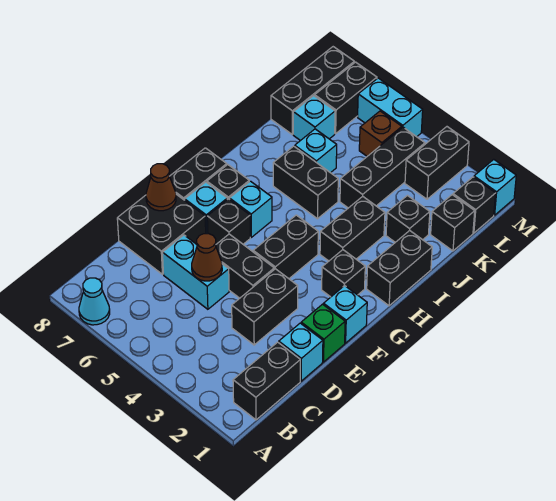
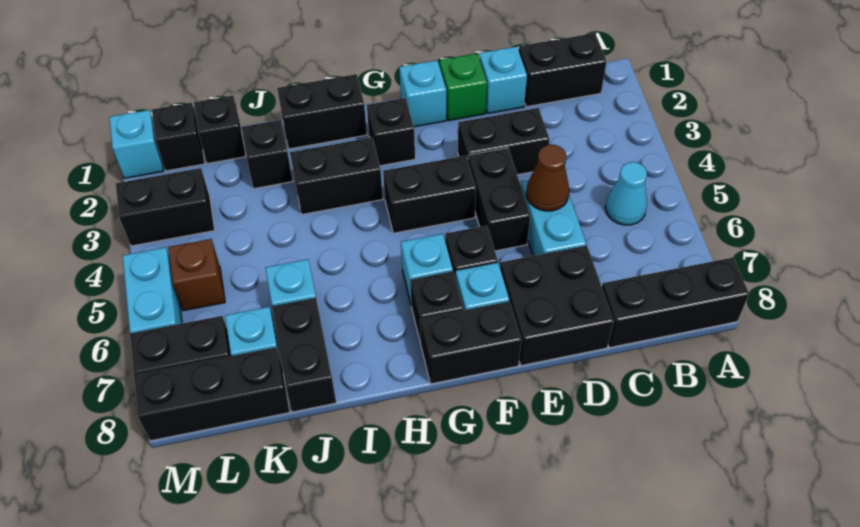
cyan cone A7 level 1 -> cyan cone B5 level 1
brown cone E8 level 2 -> none
black brick I5:I6 level 1 -> black brick J7:J8 level 1
black brick J4:L4 level 1 -> black brick A8:C8 level 1

